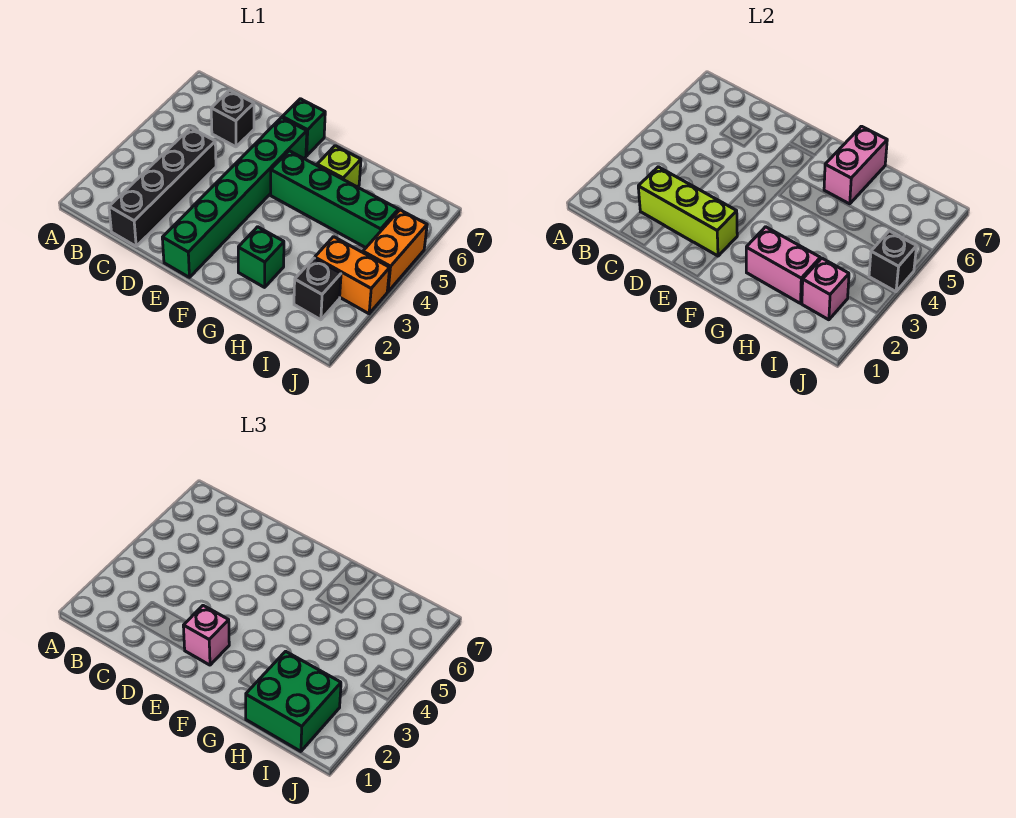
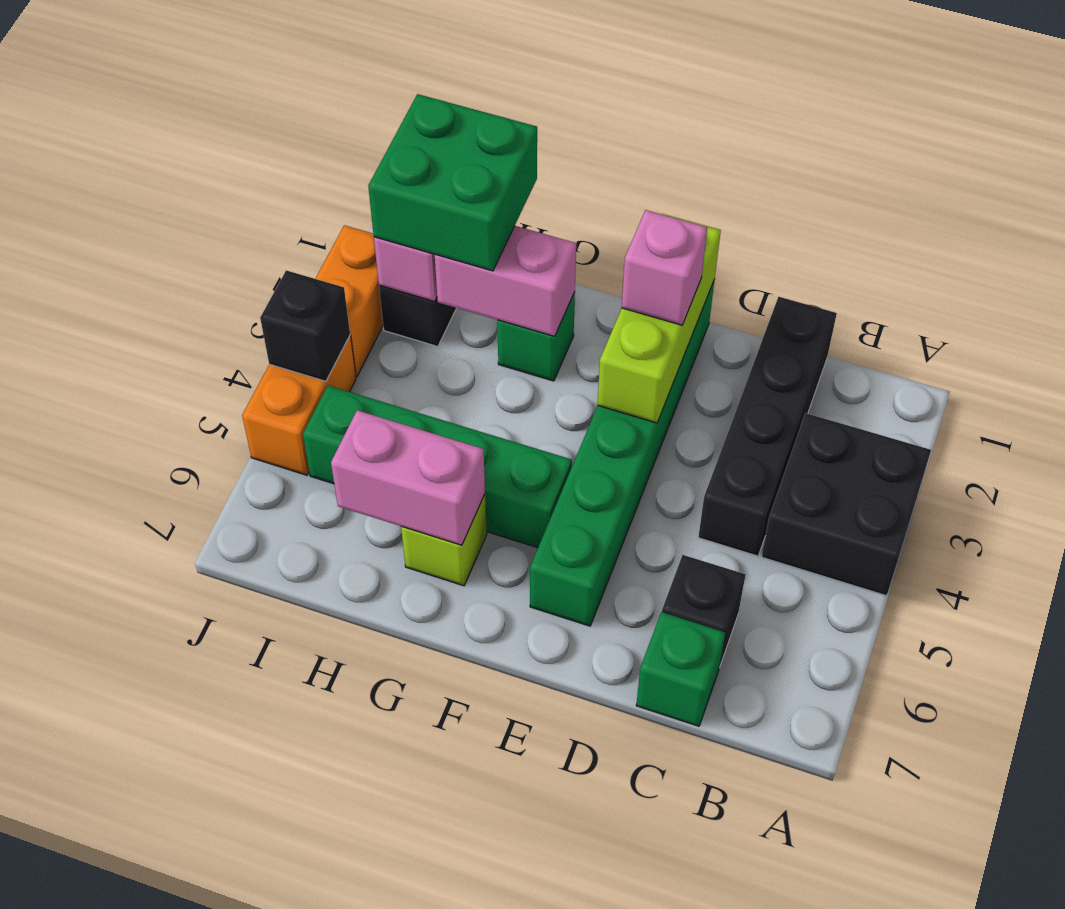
none -> black brick A3:B4 level 1
lime brick C2:E2 level 2 -> lime brick E1:E3 level 2
green brick E7 level 1 -> green brick C7 level 1
pink brick G6:G7 level 2 -> pink brick G6:H6 level 2
orange brick I3:J3 level 1 -> orange brick J2:J3 level 1

